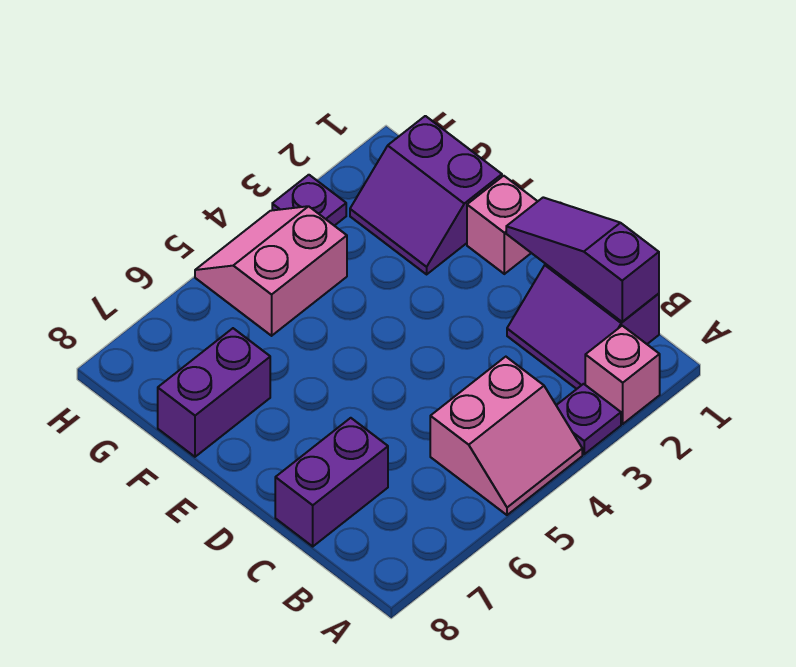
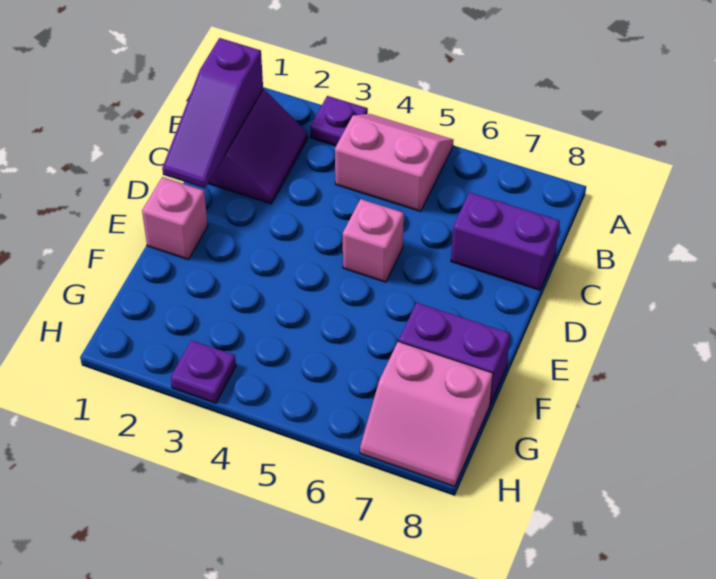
pink brick A2 level 1 -> pink brick D5 level 1
purple slope F1:G2 level 1 top 1 -> none
pink slope G4:H5 level 1 top G -> pink slope G7:H8 level 1 top G

